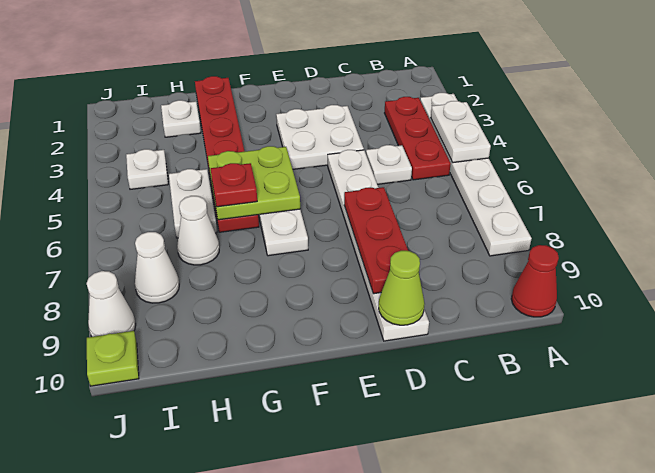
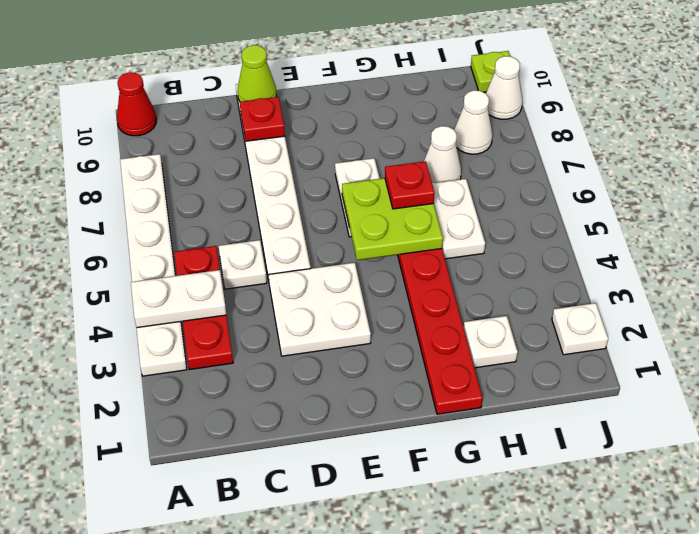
white plate A4:A5 level 2 -> white plate A4:B4 level 2
red plate D7:D9 level 2 -> red plate D9 level 2
white plate I4 level 1 -> white plate J2 level 1

